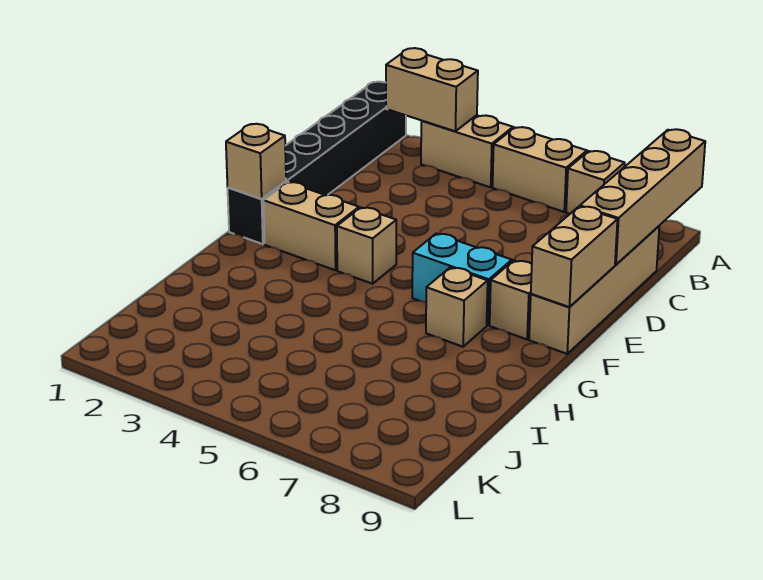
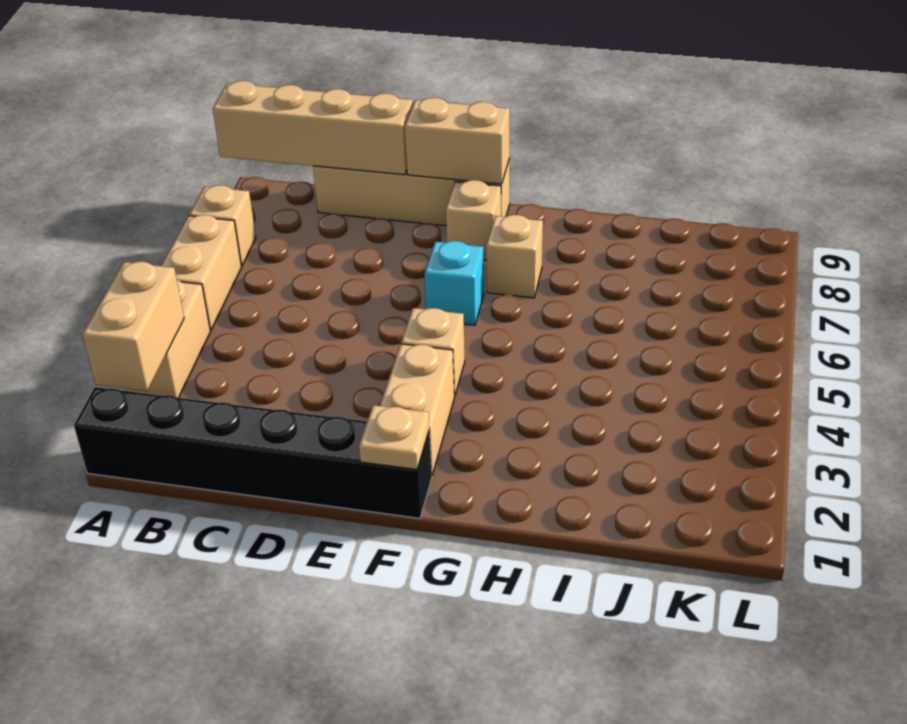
tan brick F1 level 2 -> tan plate F1 level 2
cyan brick F6:F7 level 1 -> cyan brick F6 level 1

